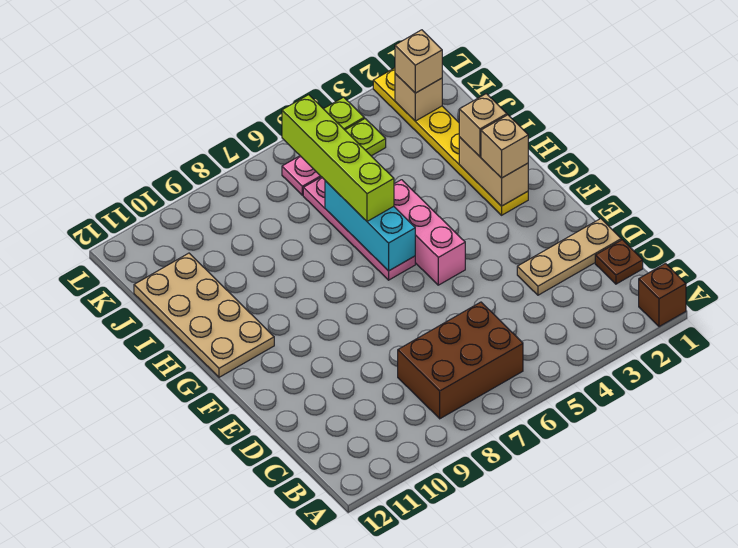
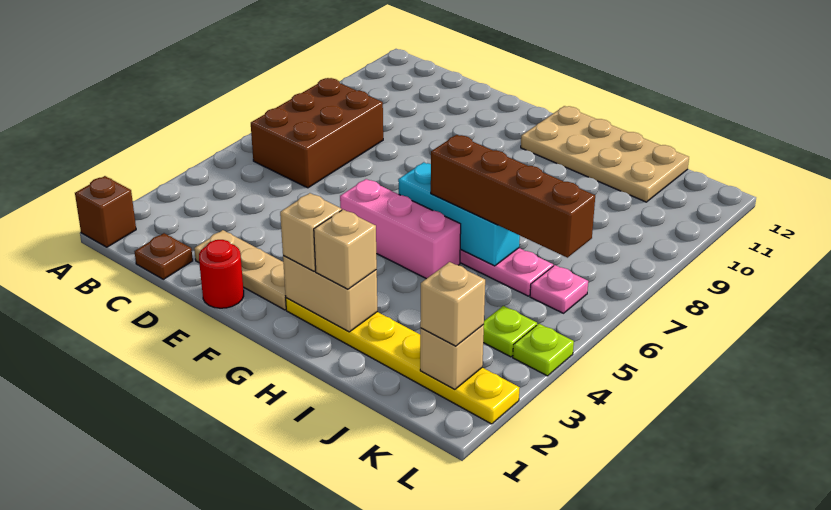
tan plate D1:D3 level 1 -> tan plate D2:F2 level 1
none -> red round brick E1 level 1
lime brick H6:K6 level 3 -> brown brick H6:K6 level 3

